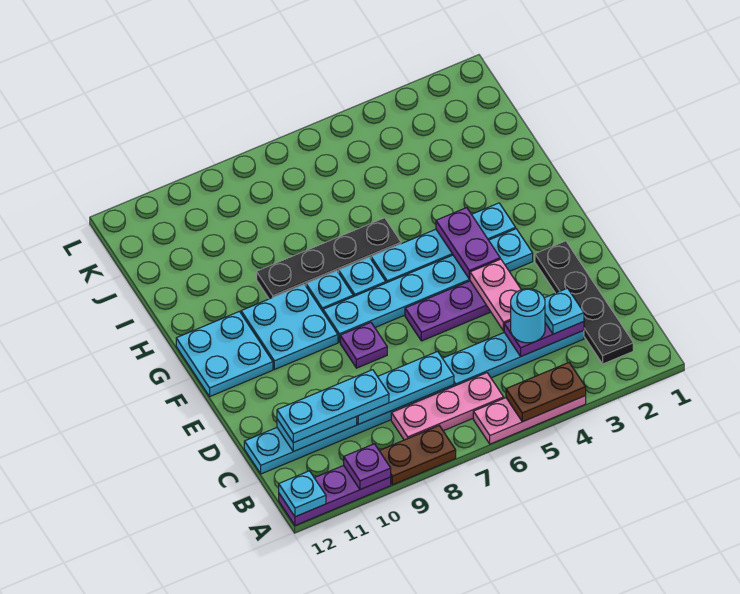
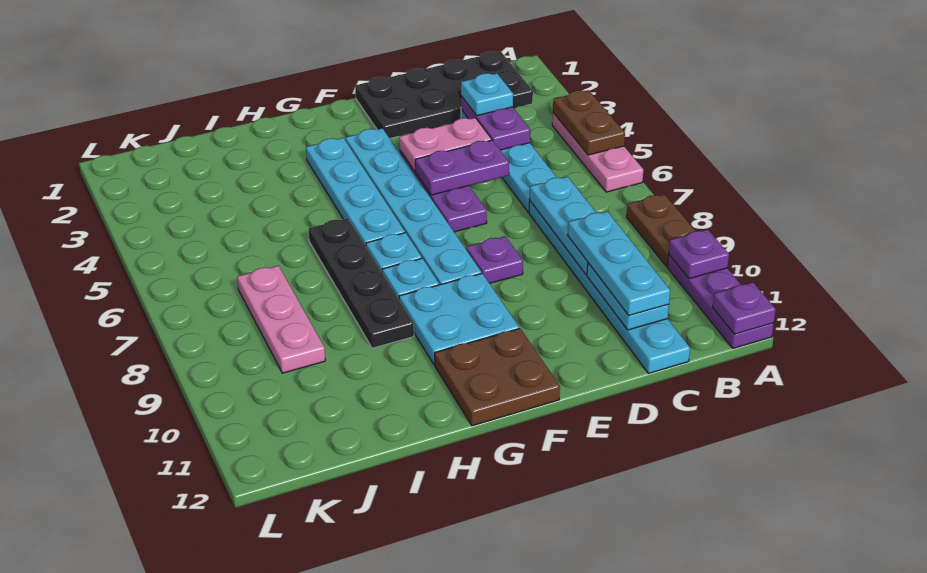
cyan plate A12 level 2 -> purple plate A12 level 2
black plate B2:E2 level 1 -> black plate B1:E2 level 1
pink plate B6:B8 level 1 -> pink plate J7:J9 level 1
cyan round brick C4 level 3 -> none
purple plate F4:G4 level 2 -> purple plate D5:E5 level 2
cyan plate F11:G12 level 1 -> brown plate F11:G12 level 1

